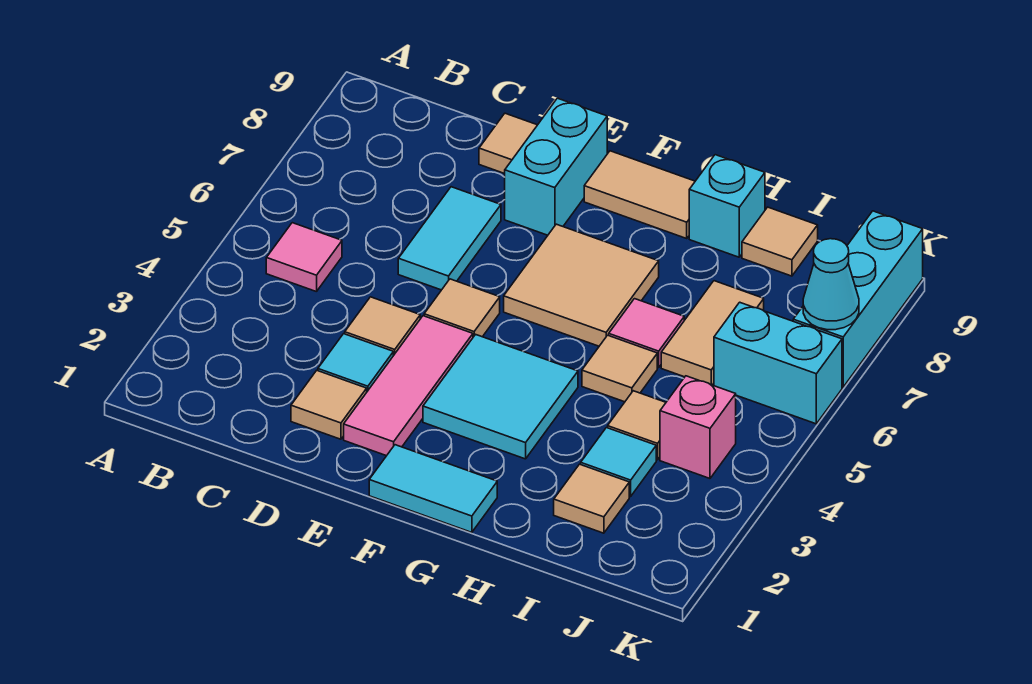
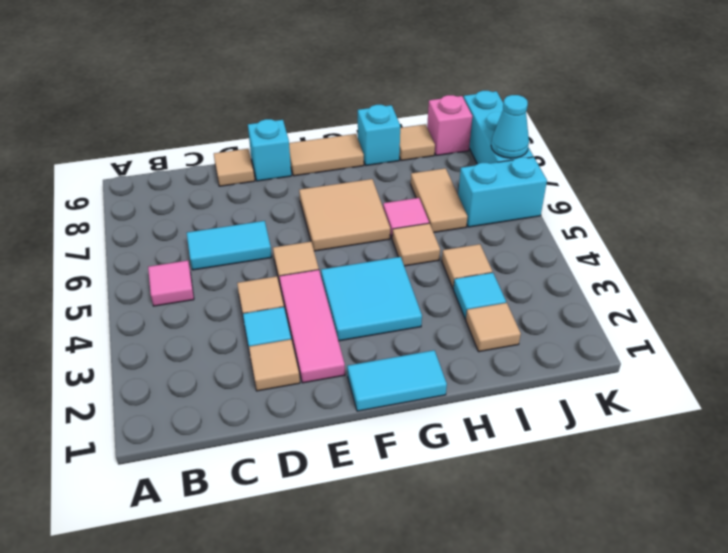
cyan tile D6:D7 level 1 -> cyan tile C6:D6 level 1
cyan brick E8:E9 level 1 -> cyan brick E9 level 1
pink brick J4 level 1 -> pink brick J9 level 1

